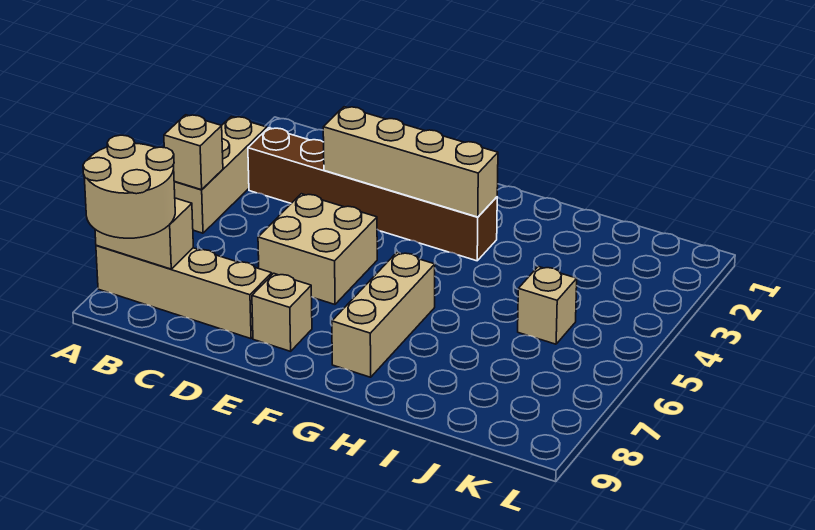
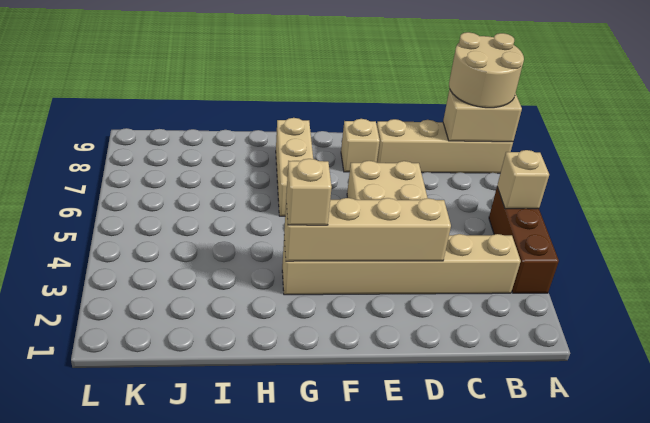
tan brick A3:A5 level 1 -> brown brick A3:A5 level 1
brown brick B3:G3 level 1 -> tan brick B3:G3 level 1
tan brick J5 level 1 -> tan brick G3 level 3

